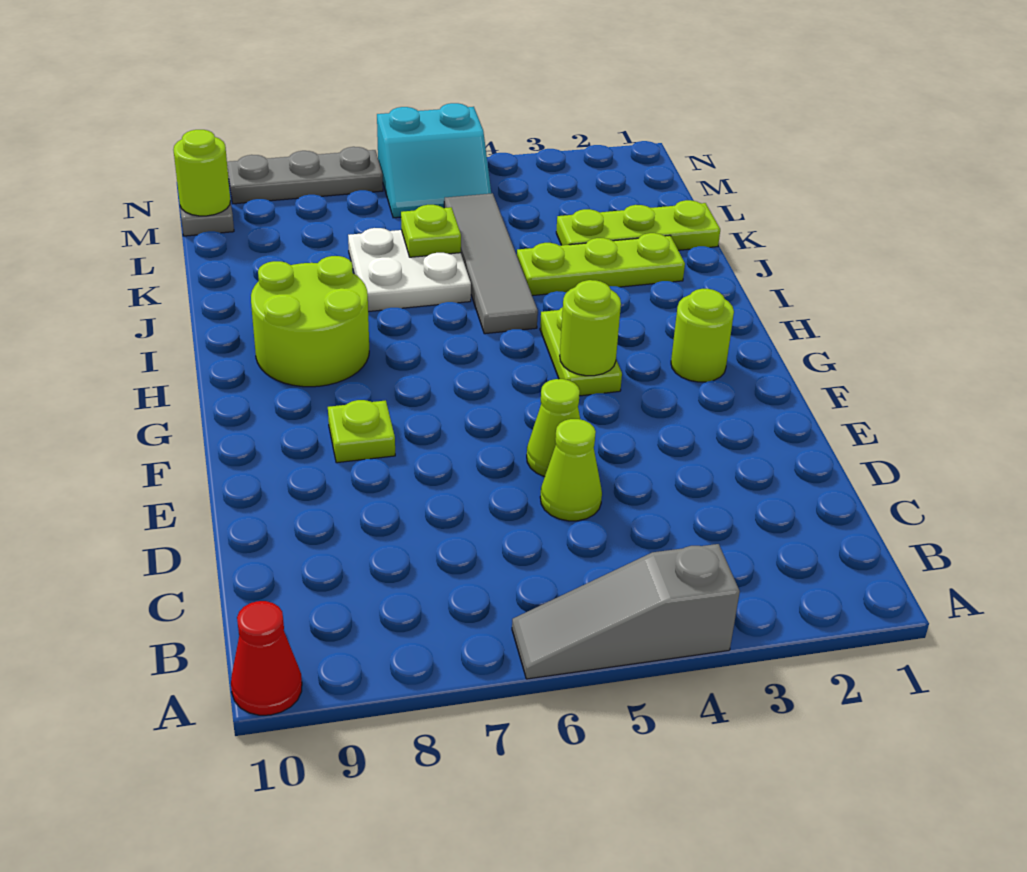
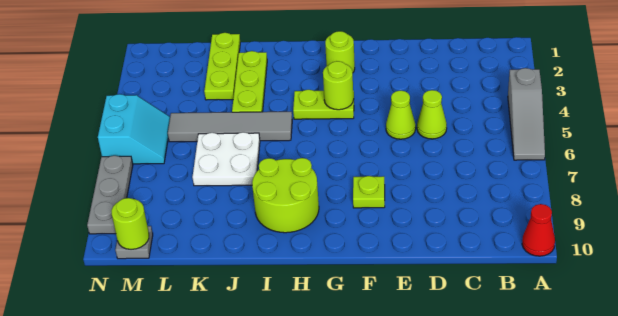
lime plate K6 level 2 -> none

